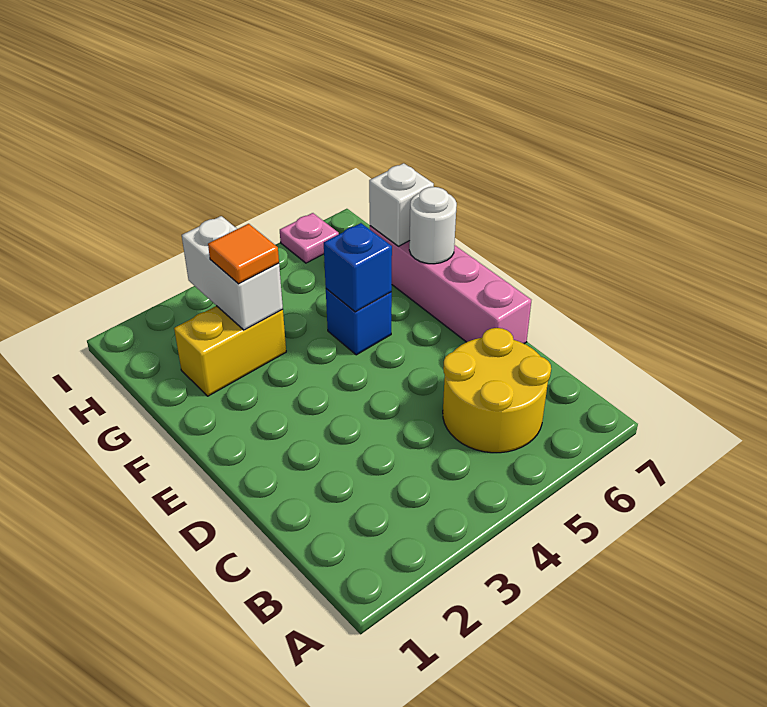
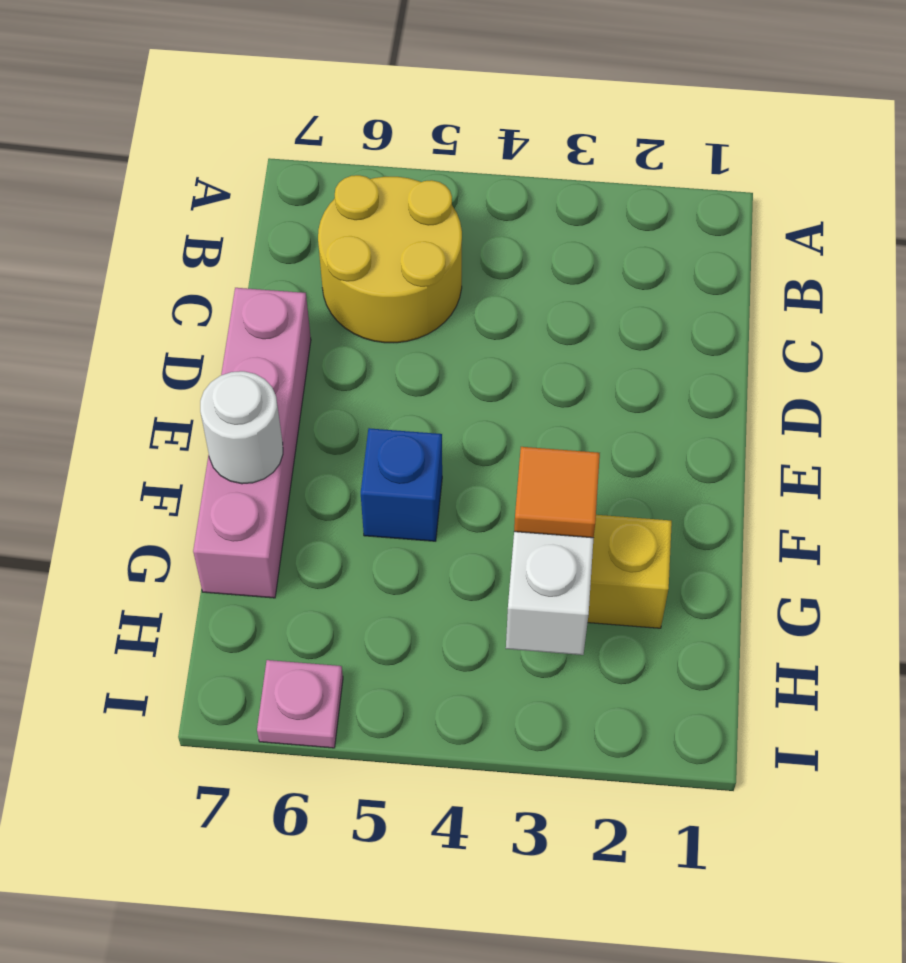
blue brick F5 level 2 -> none
white brick G7 level 2 -> none

